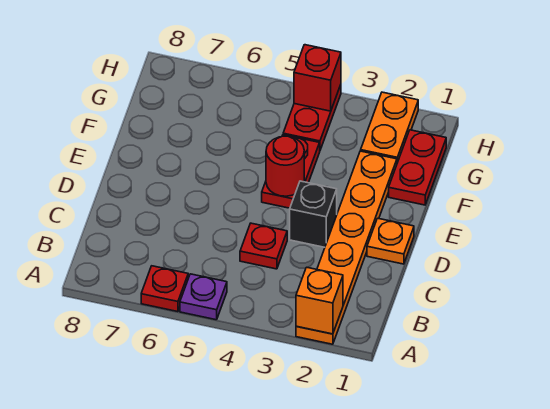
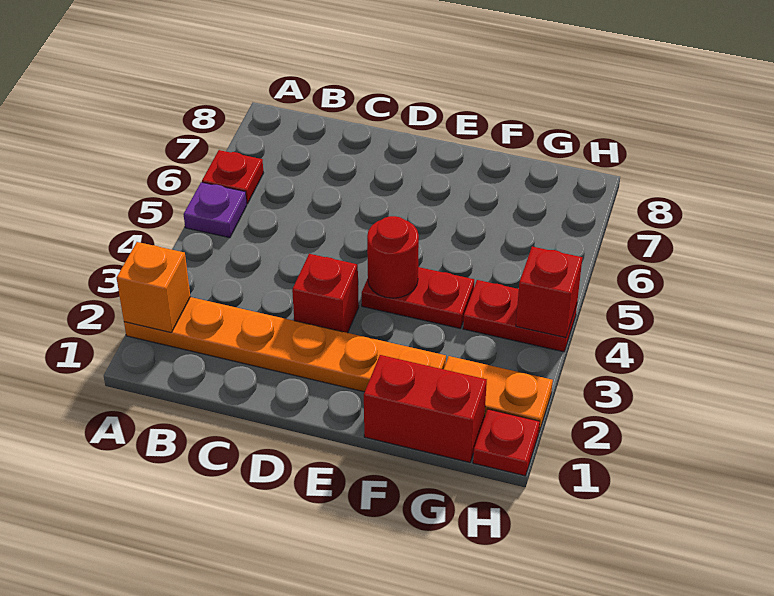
red plate C4 level 1 -> red plate H1 level 1
orange plate D1 level 1 -> none
black brick D3 level 1 -> red brick D3 level 1
red plate F1:G1 level 1 -> red brick F1:G1 level 1

